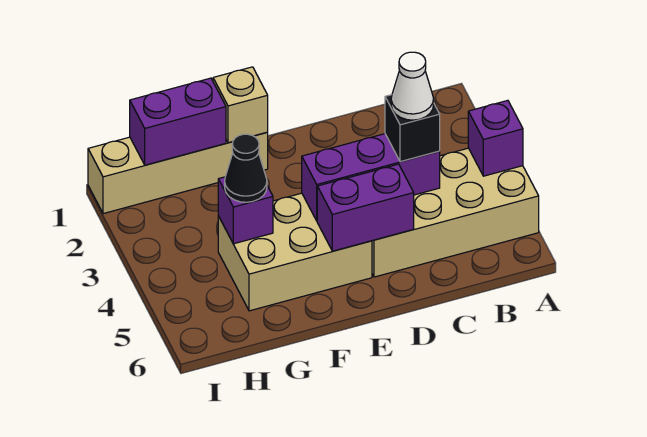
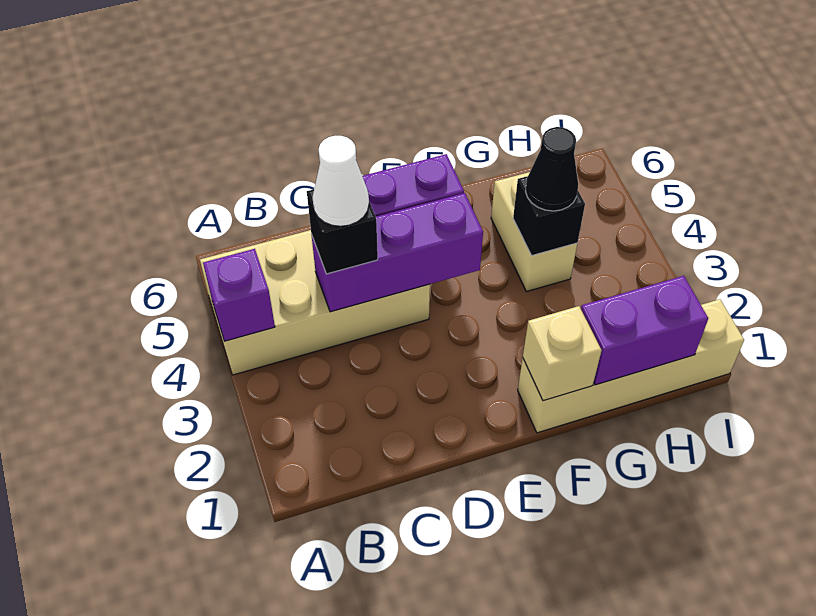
tan brick E4:G5 level 1 -> tan brick G4:G5 level 1
purple brick G4 level 2 -> black brick G4 level 2

